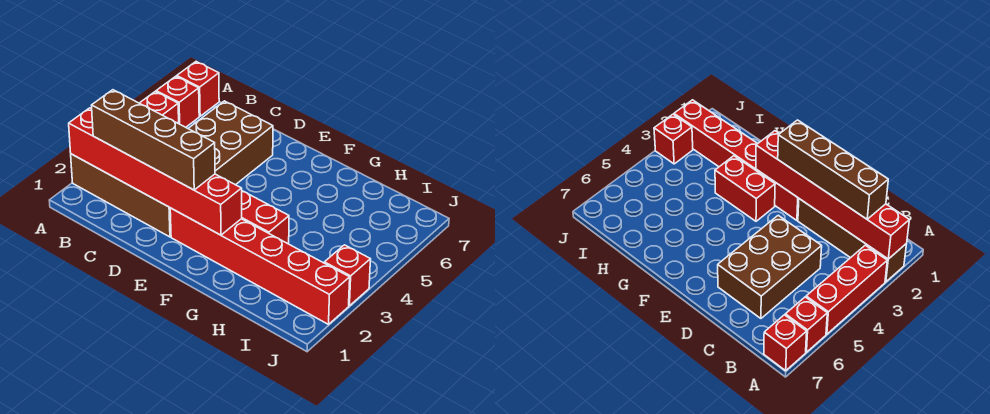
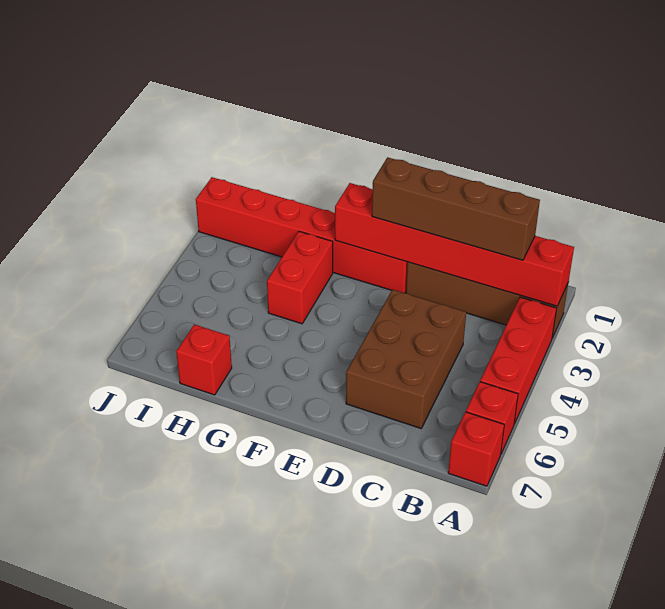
red brick F3:G3 level 1 -> red brick G3:G4 level 1
red brick J3 level 1 -> red brick H7 level 1

